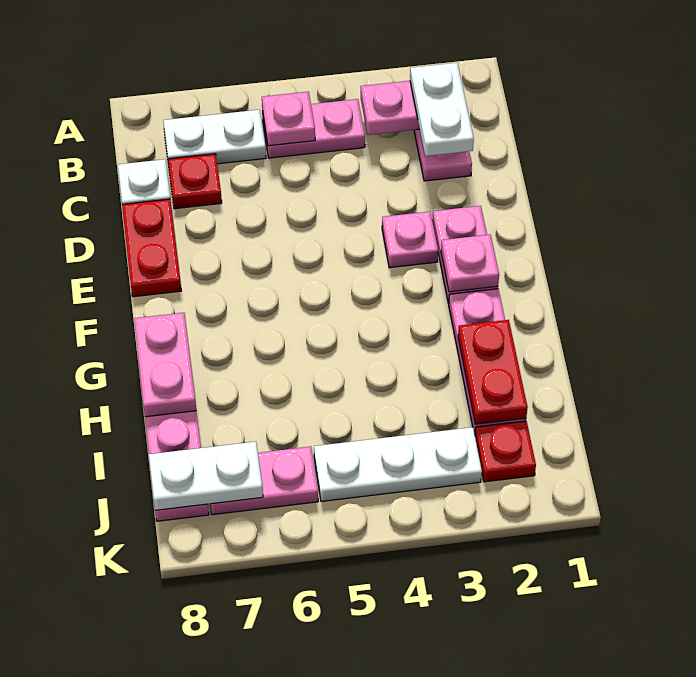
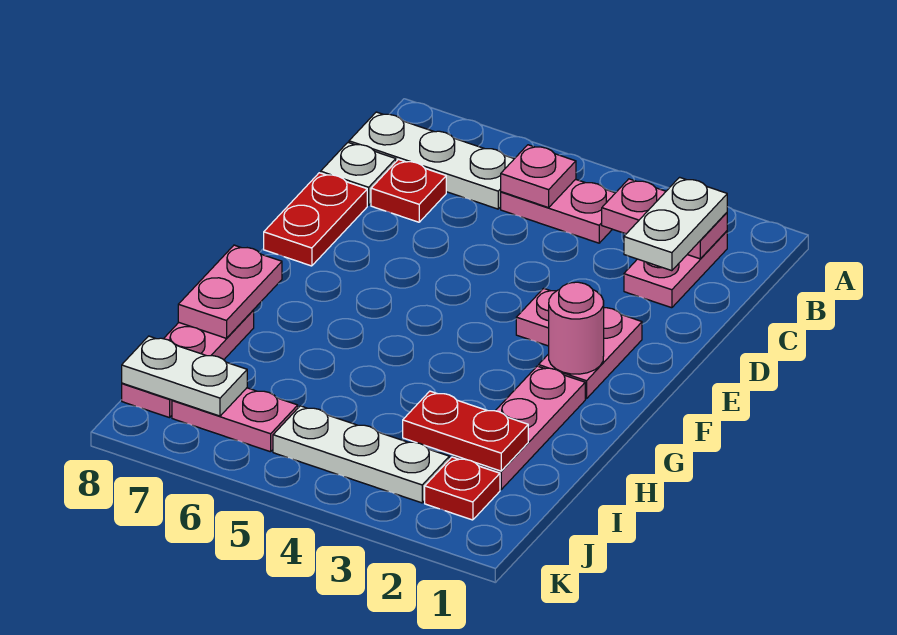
white plate B6:B7 level 1 -> white plate B6:B8 level 1
pink plate F2 level 2 -> pink round brick F2 level 2
red plate H2:I2 level 2 -> red plate I2:I3 level 2

